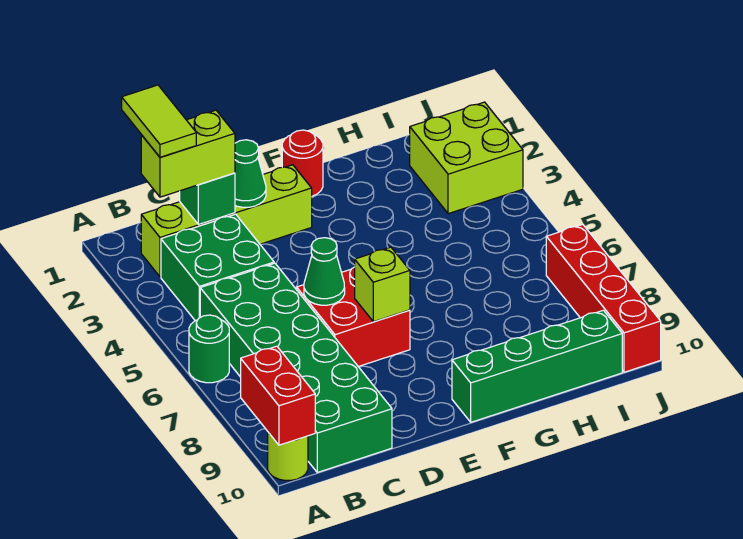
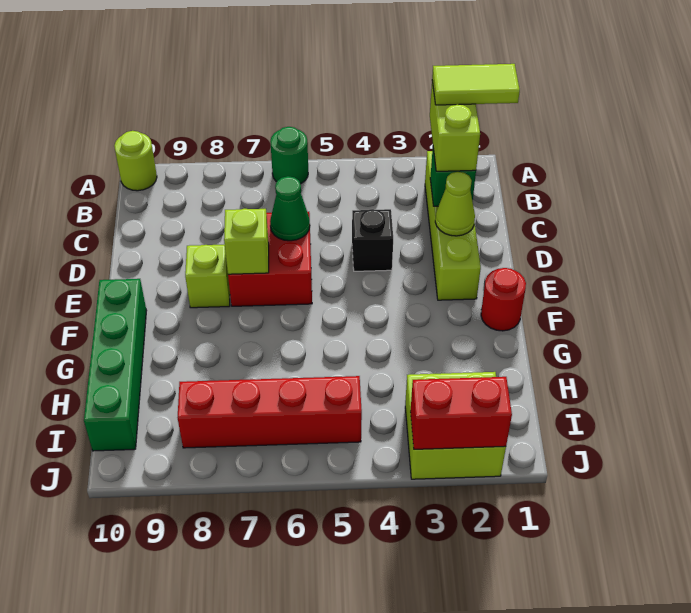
red brick A9:A10 level 2 -> red brick J2:J3 level 2
green brick B3:C4 level 1 -> none
green brick B5:C10 level 1 -> none
green cone D2 level 2 -> lime cone D2 level 2
none -> black brick D4 level 1
none -> lime brick E8 level 1
red brick J7:J10 level 1 -> red brick I5:I8 level 1

